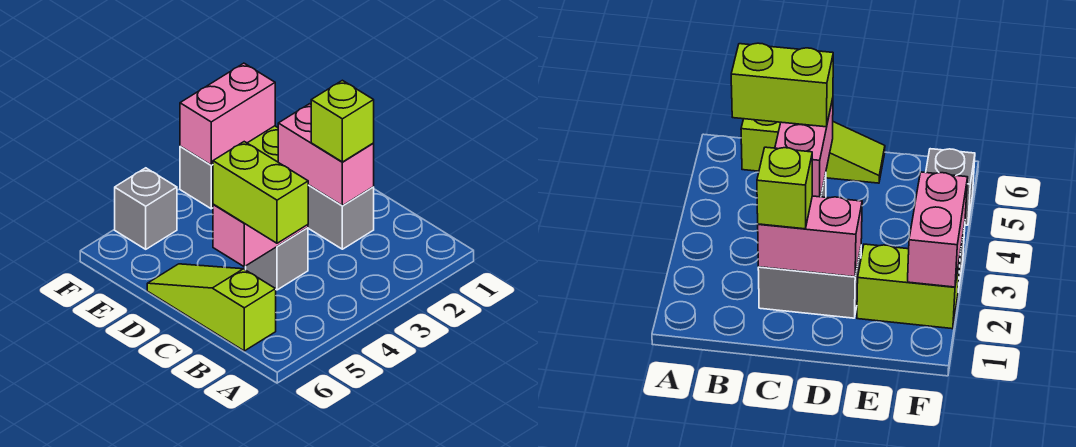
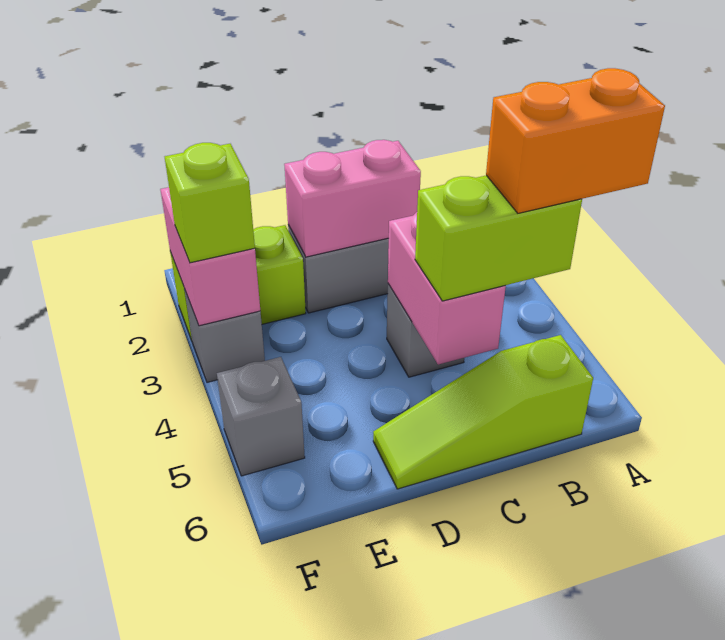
none -> orange brick A5:B5 level 4
lime brick C2 level 3 -> lime brick F3 level 3

